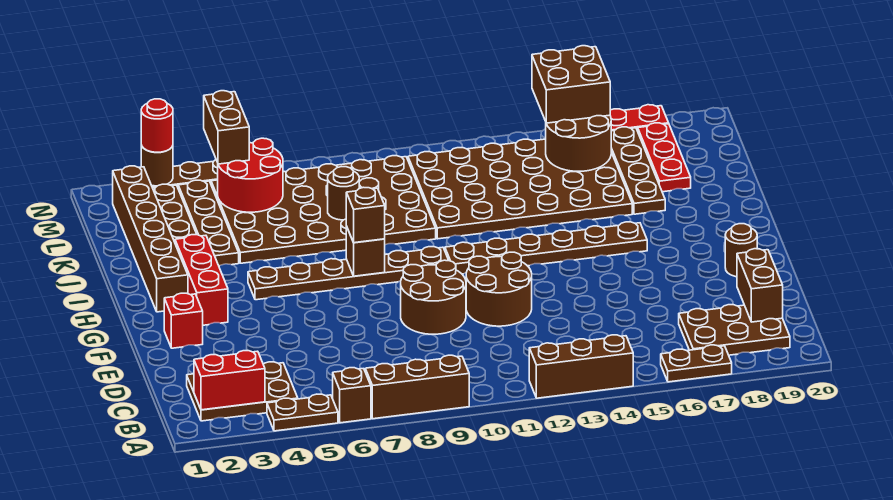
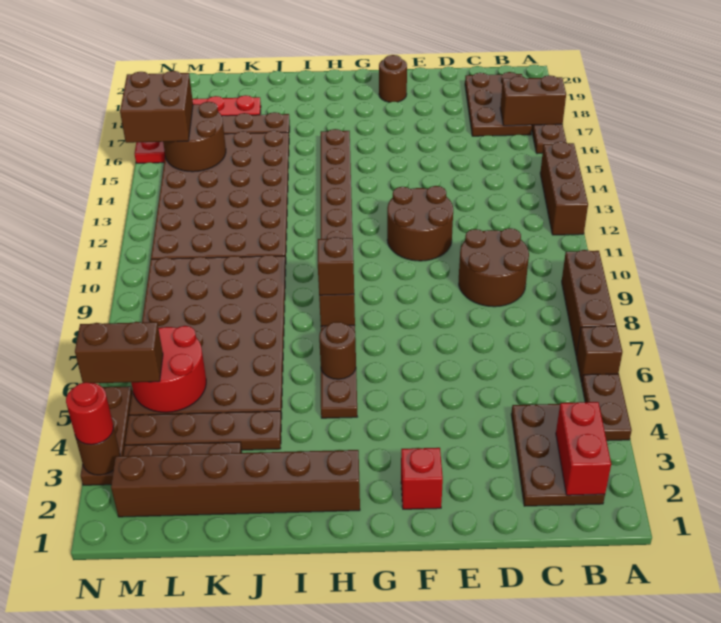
brown brick C19:D19 level 2 -> brown brick A17:B17 level 2
brown round brick E9:F10 level 1 -> brown round brick C9:D10 level 1
red brick G3:I3 level 1 -> none
brown round brick K8 level 2 -> brown round brick H6 level 2

